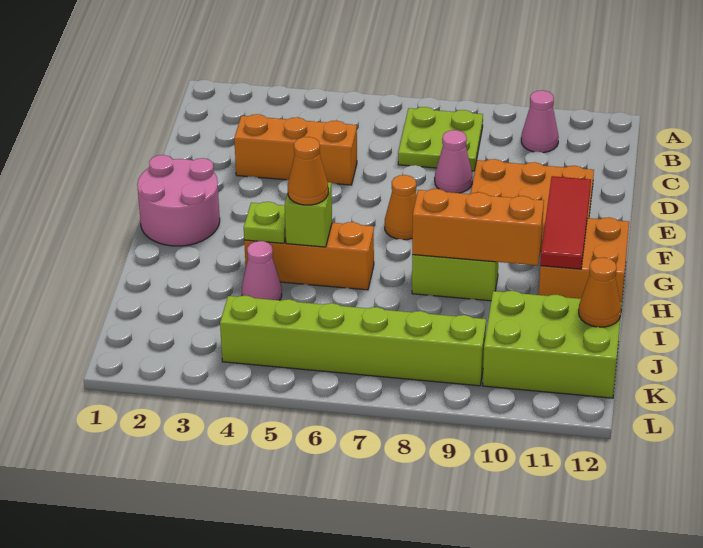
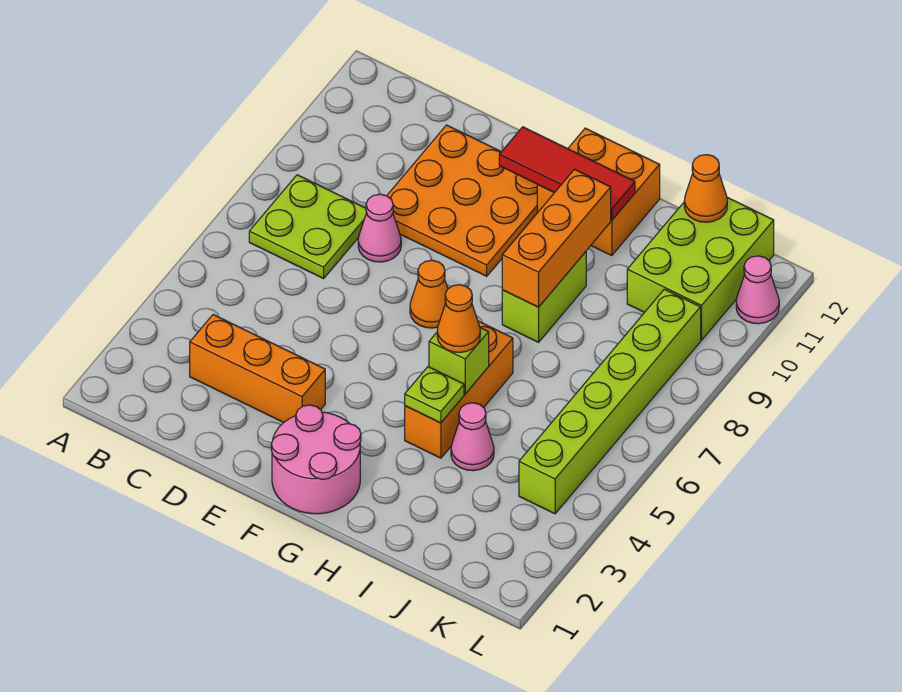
pink cone B10 level 1 -> pink cone L11 level 1
orange brick D3:D5 level 1 -> orange brick C3:E3 level 1

